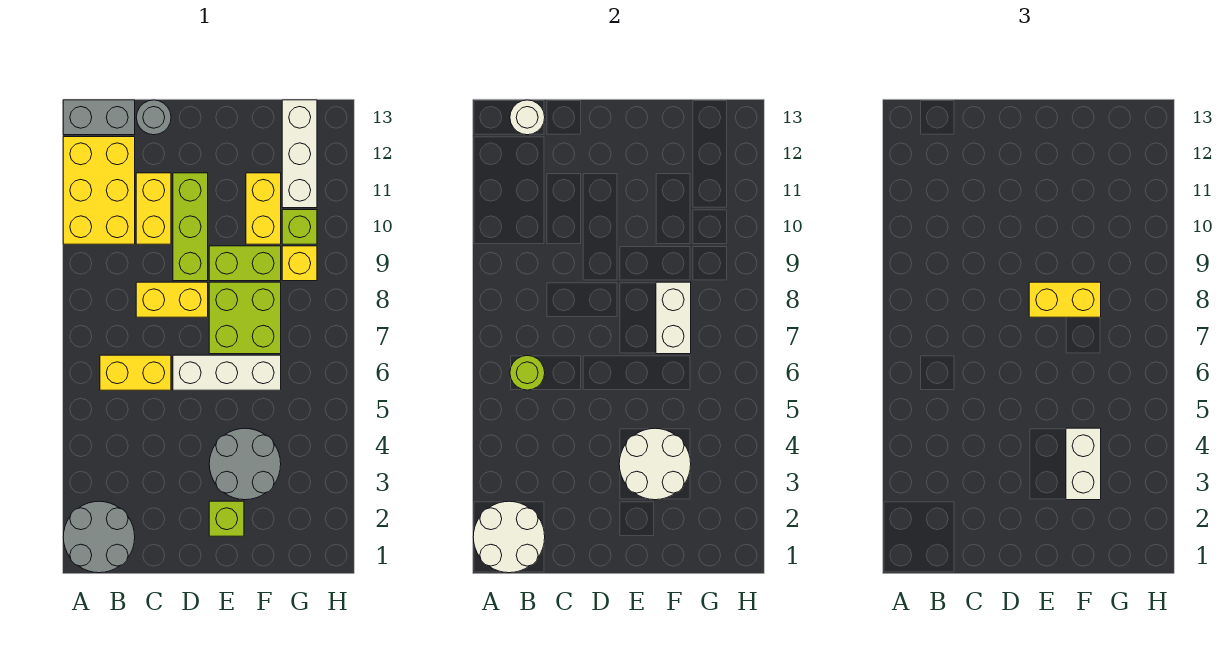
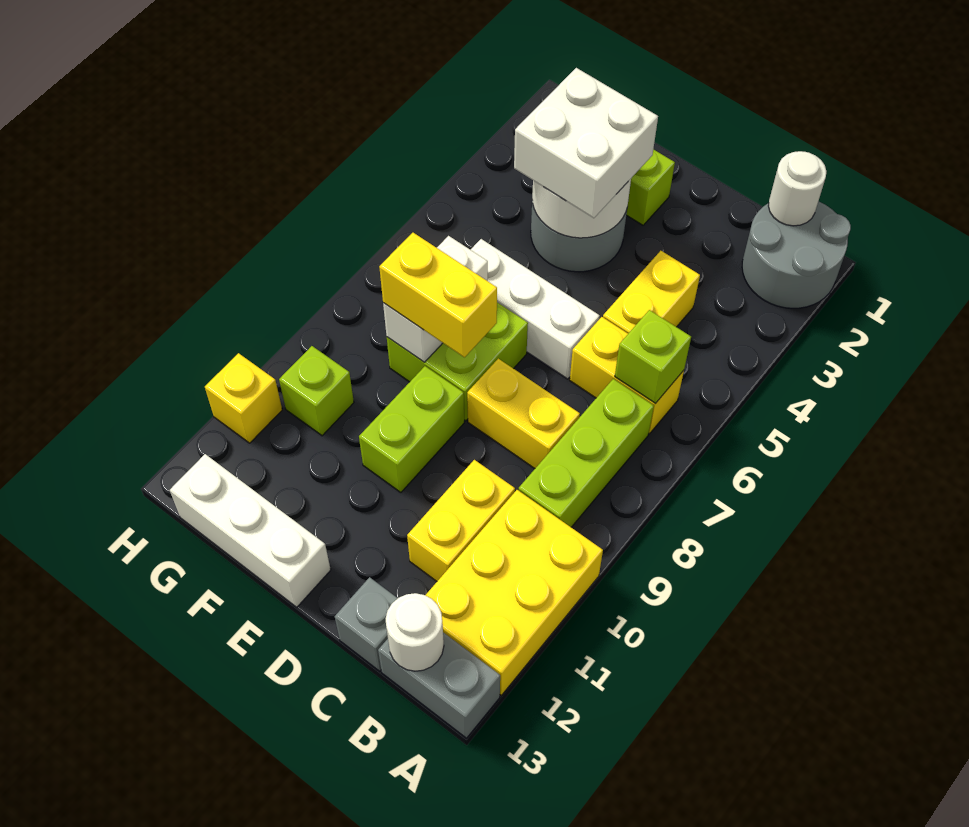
white round brick A1:B2 level 2 -> white round brick B1 level 2
lime round brick B6 level 2 -> lime brick B6 level 2
grey round brick C13 level 1 -> grey brick C13 level 1
lime brick D9:D11 level 1 -> lime brick B7:B9 level 1
lime brick E9:F9 level 1 -> lime brick E9:E10 level 1
white brick F3:F4 level 3 -> white brick E3:F4 level 3
yellow brick F10:F11 level 1 -> yellow brick C4:C5 level 1
yellow brick G9 level 1 -> yellow brick H11 level 1
white brick G11:G13 level 1 -> white brick E13:G13 level 1

